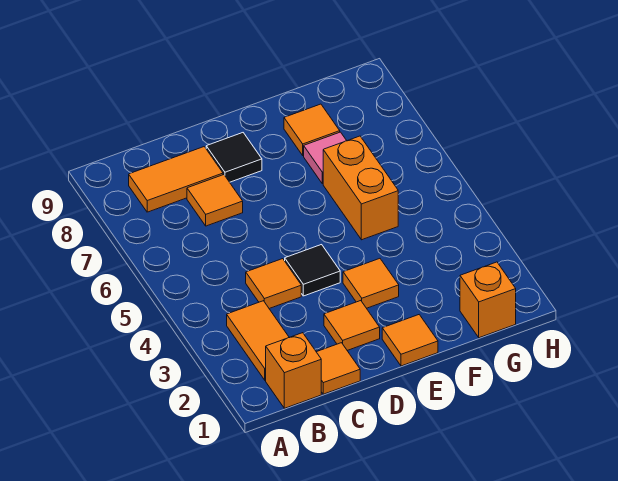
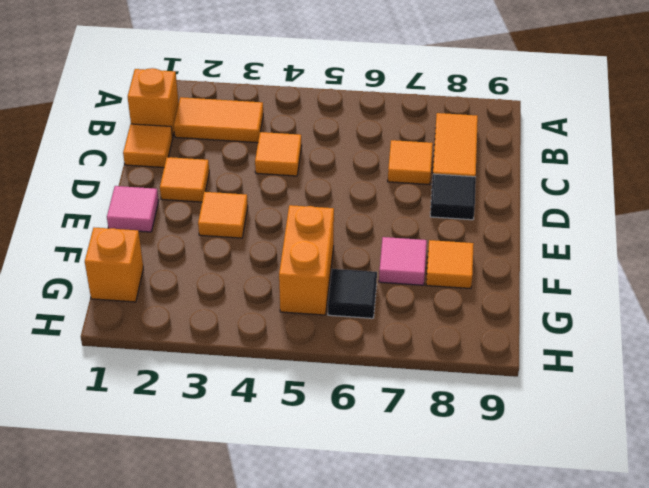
black tile D4 level 1 -> black tile G6 level 1
orange tile E1 level 1 -> pink tile E1 level 1
orange brick F5:F6 level 1 -> orange brick F5:G5 level 1

